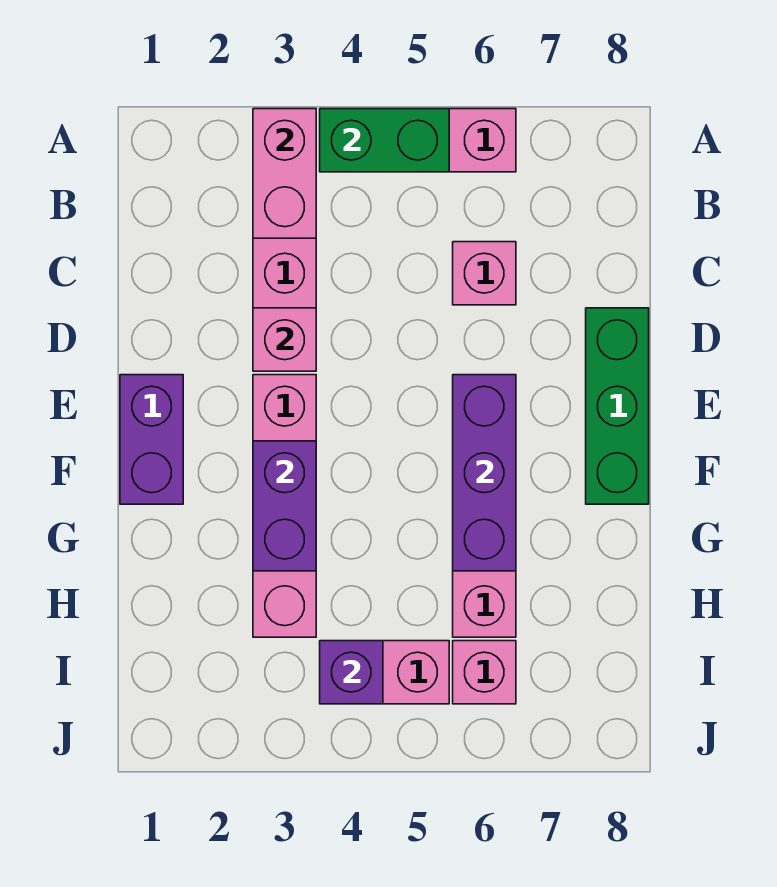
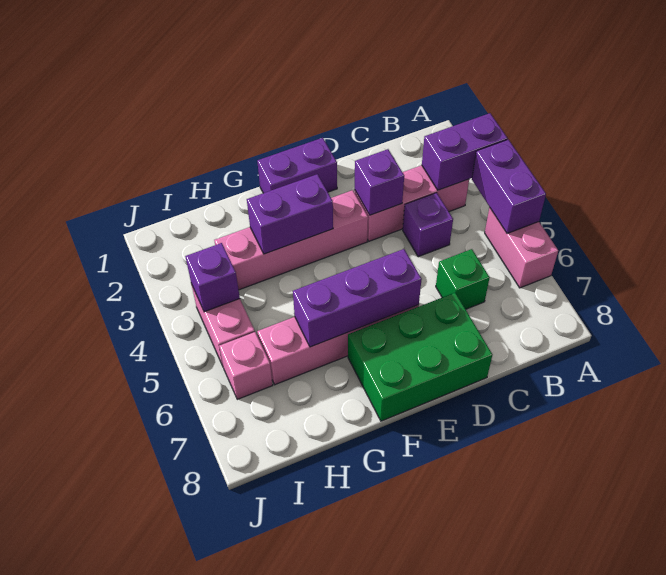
pink brick A3:B3 level 2 -> purple brick A3:B3 level 2
green brick A4:A5 level 2 -> purple brick A4:A5 level 2
none -> purple brick C4 level 1
pink brick C6 level 1 -> green brick C6 level 1
pink brick D3 level 2 -> purple brick D3 level 2
green brick D8:F8 level 1 -> green brick D7:F8 level 1

